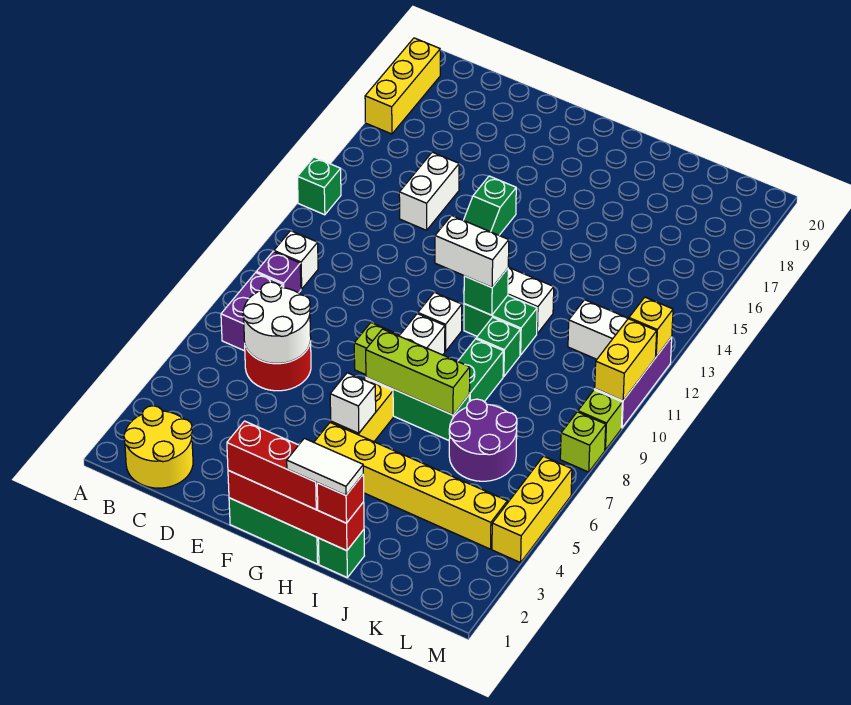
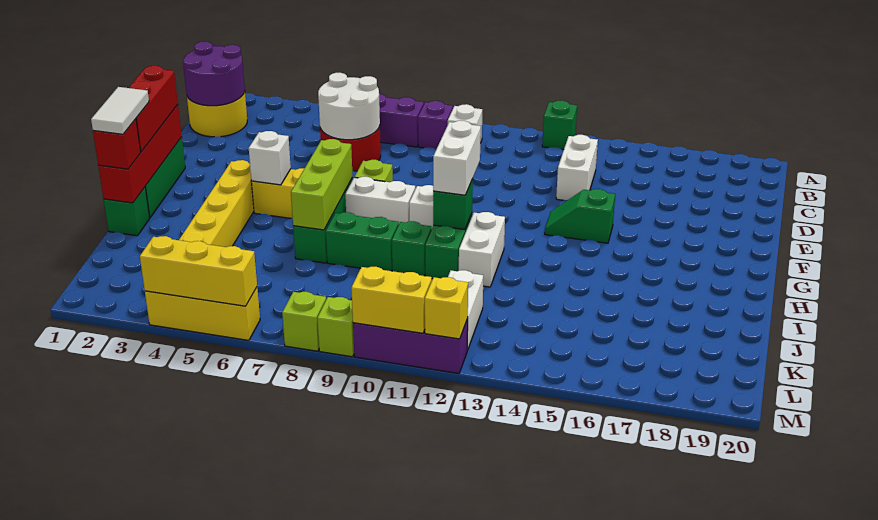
yellow brick A17:A19 level 1 -> yellow brick M4:M6 level 2
white brick D14:D15 level 1 -> white brick C14:D14 level 1
purple round brick J6:K7 level 1 -> purple round brick B1:C2 level 2

